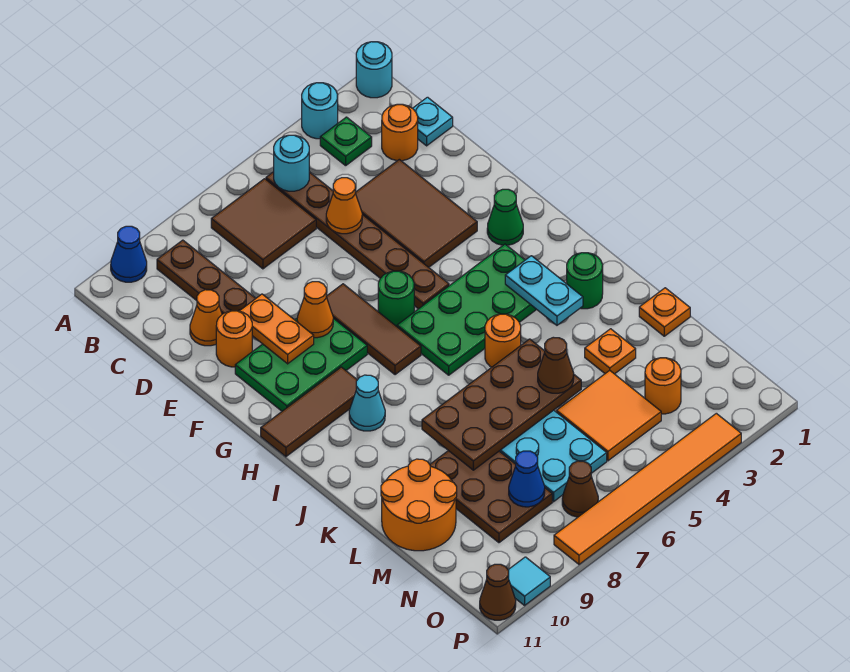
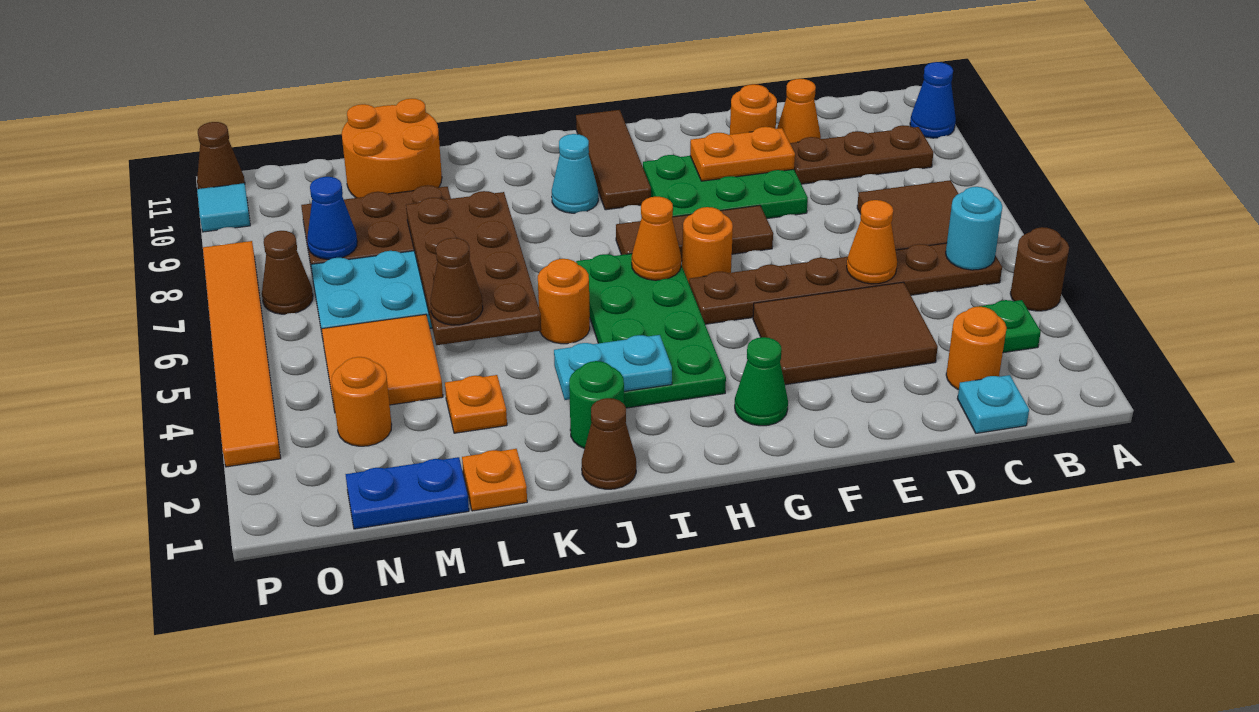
cyan round brick A1 level 1 -> none
cyan round brick A3 level 1 -> none
none -> brown round brick A4 level 1
green plate F8:G10 level 1 -> green plate E8:G9 level 1
orange cone F8 level 2 -> orange cone H6 level 2
green round brick G6 level 1 -> orange round brick G6 level 1
none -> brown cone J1 level 1
none -> blue plate M1:N1 level 1

